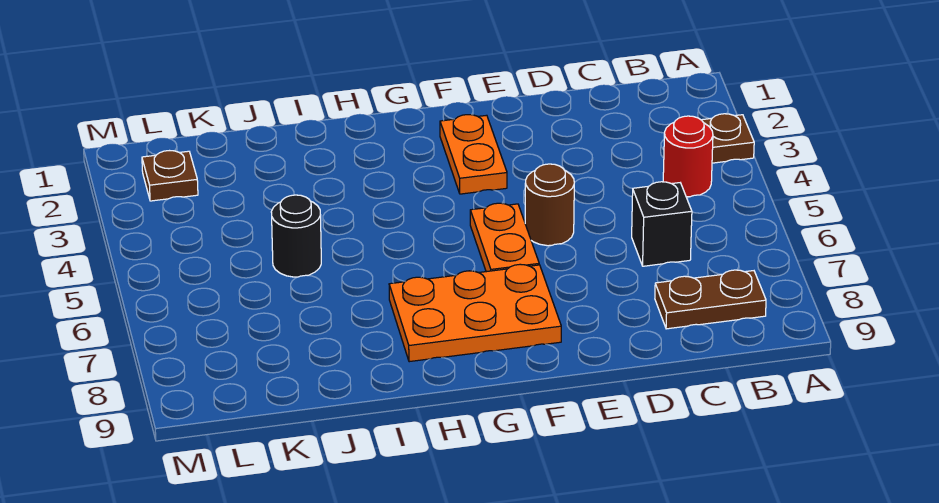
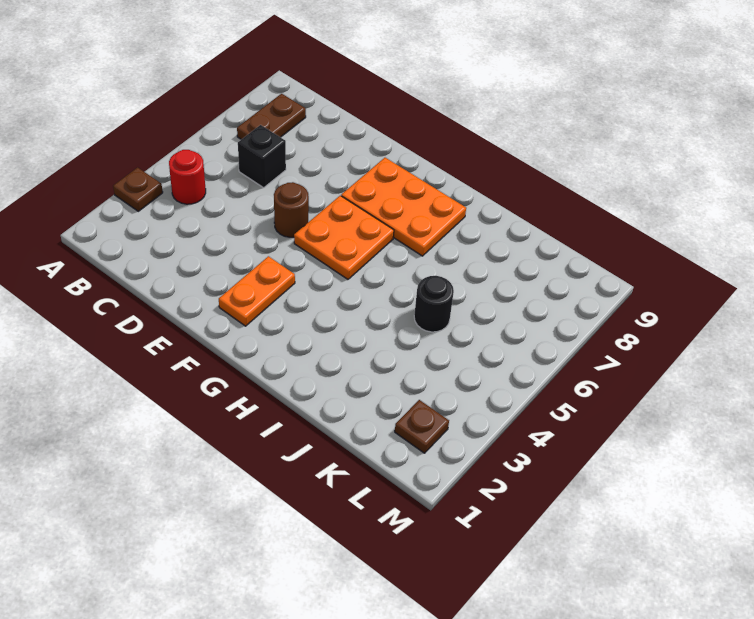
brown plate B8:C8 level 1 -> brown plate B7:B8 level 1
orange plate F5:F6 level 1 -> orange plate F5:G6 level 1

